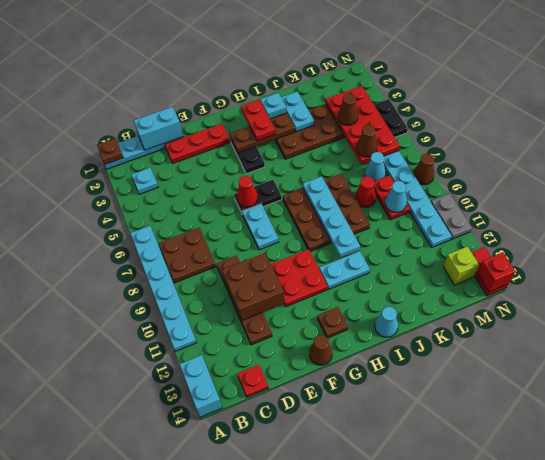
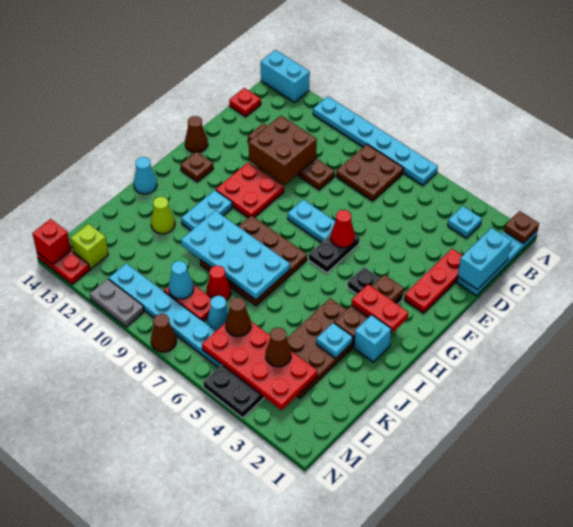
cyan plate I7:I10 level 2 -> cyan plate I7:J10 level 2
cyan plate J2:J3 level 2 -> cyan plate J3 level 2
none -> lime cone J12 level 1

